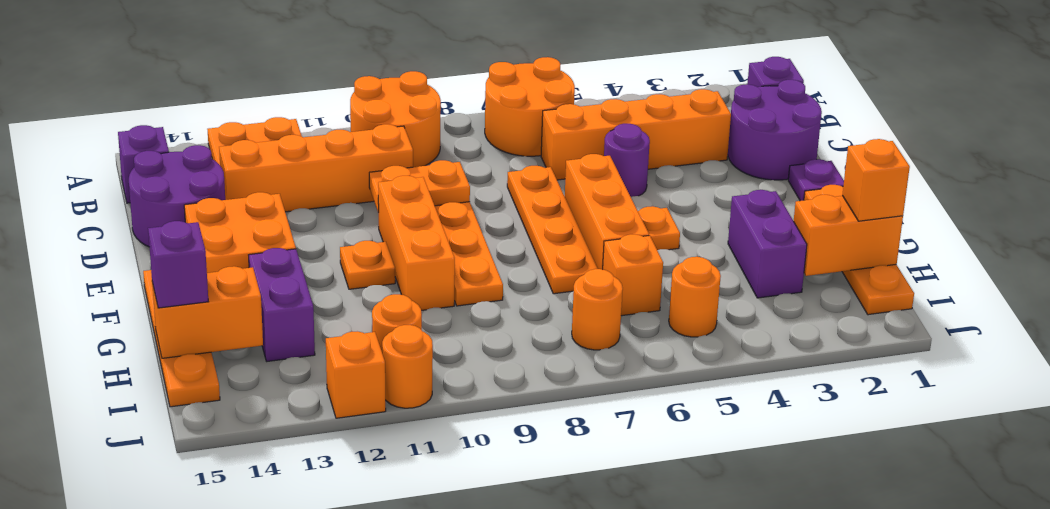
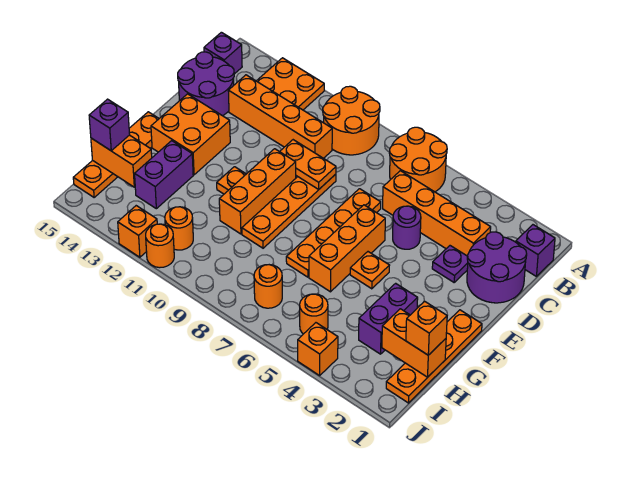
purple plate E1 level 1 -> purple plate D3 level 1
orange brick H6 level 1 -> orange brick J4 level 1

